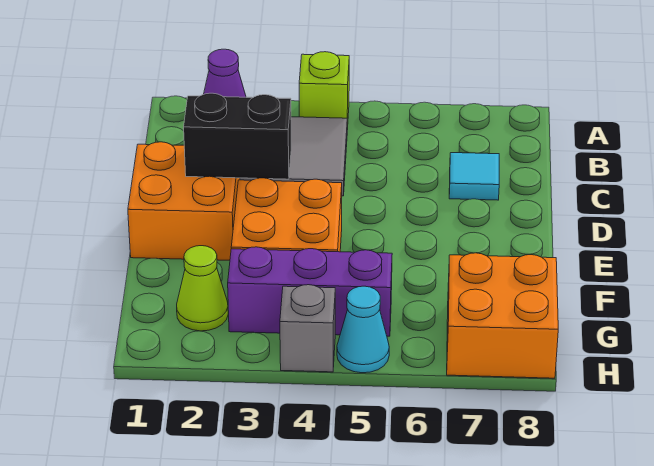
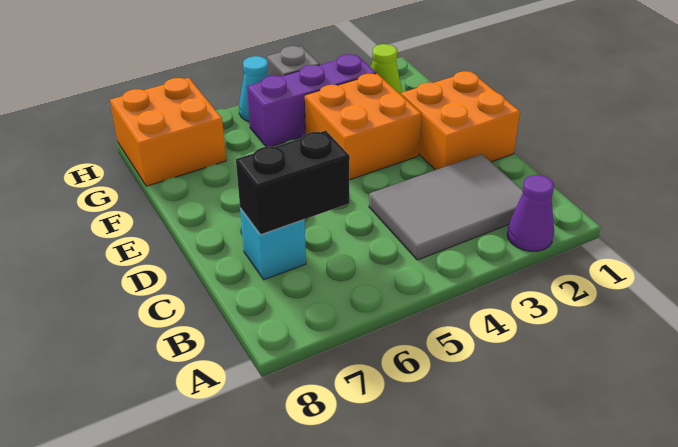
lime brick A4 level 1 -> none
cyan tile C7 level 1 -> cyan brick C7 level 1
black brick D2:D3 level 2 -> black brick C6:C7 level 2

